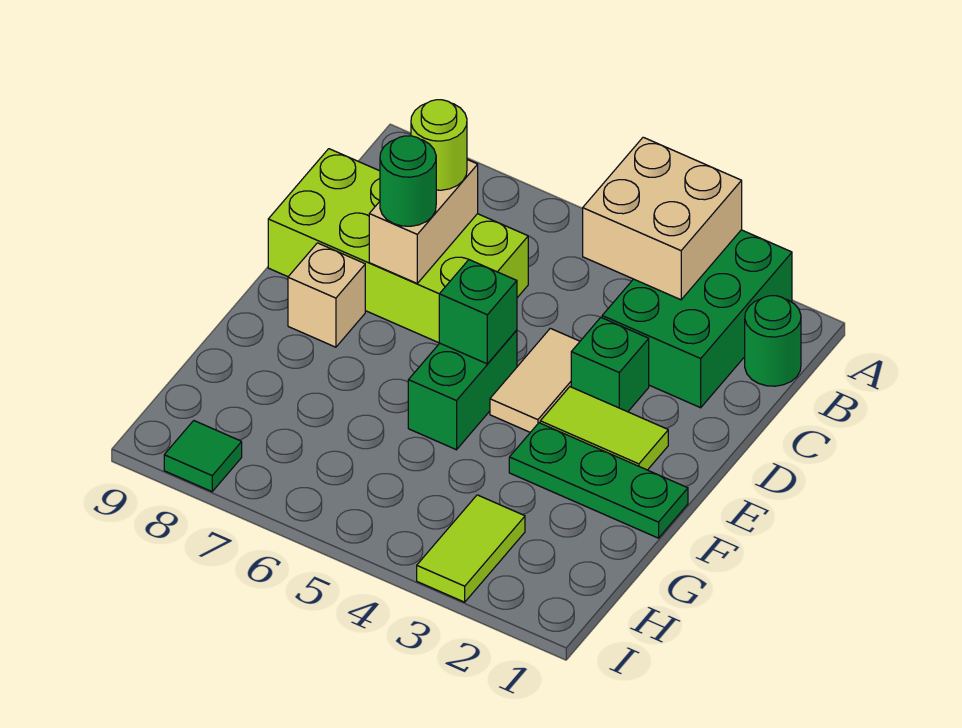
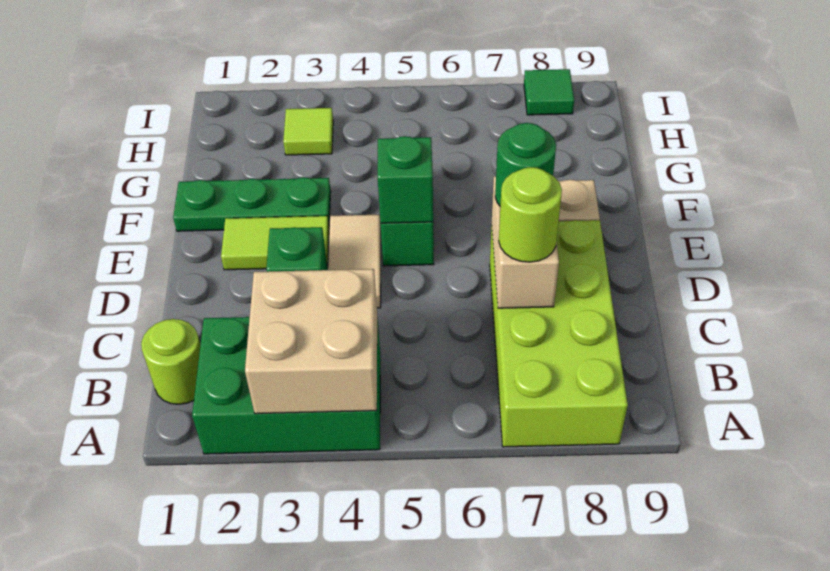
green brick A2:C3 level 1 -> green brick A2:B4 level 1
green round brick B1 level 1 -> lime round brick B1 level 1
lime brick C6:D9 level 1 -> lime brick A7:D8 level 1
lime tile H3:I3 level 1 -> lime tile H3 level 1

